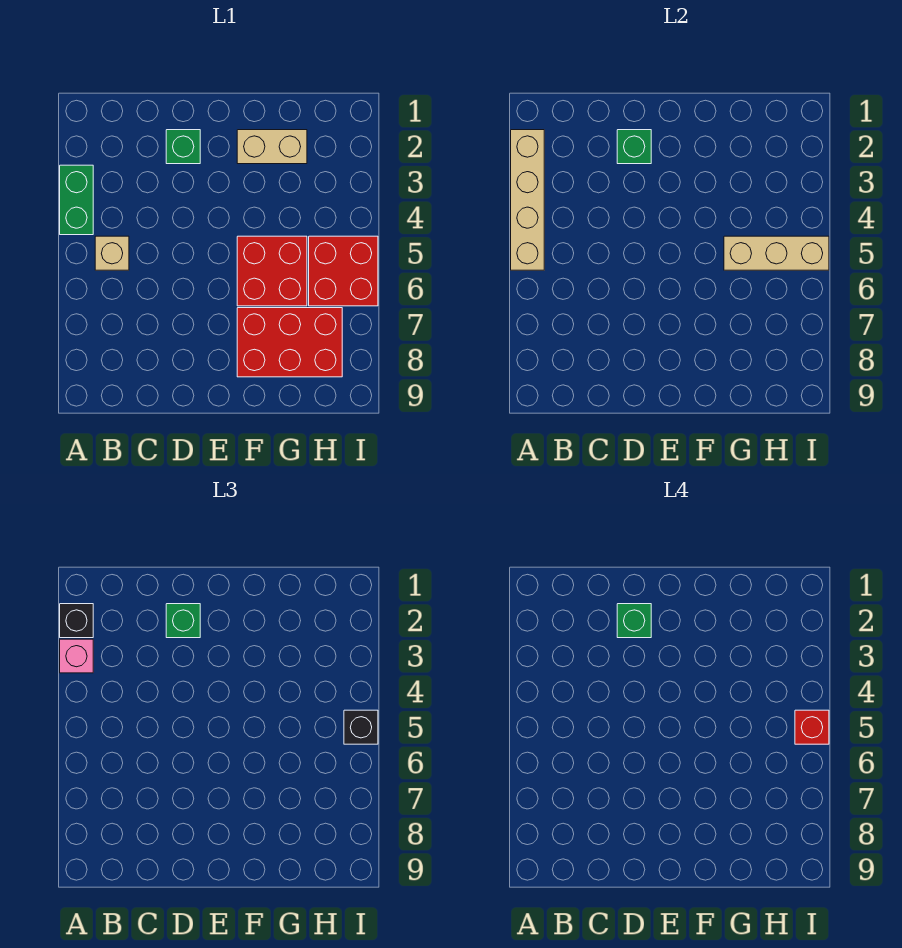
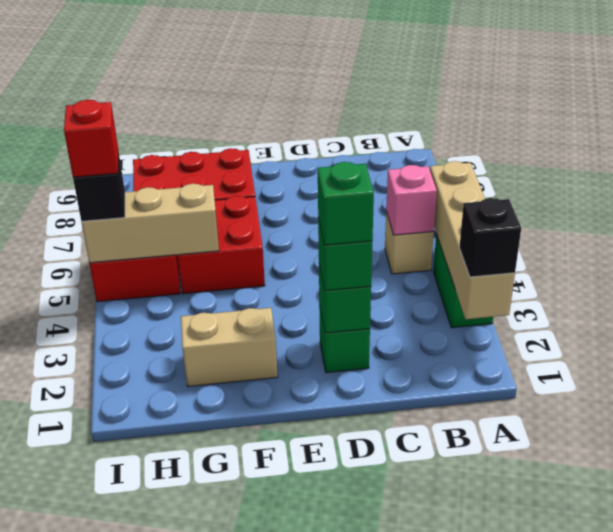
pink brick A3 level 3 -> pink brick B5 level 2

